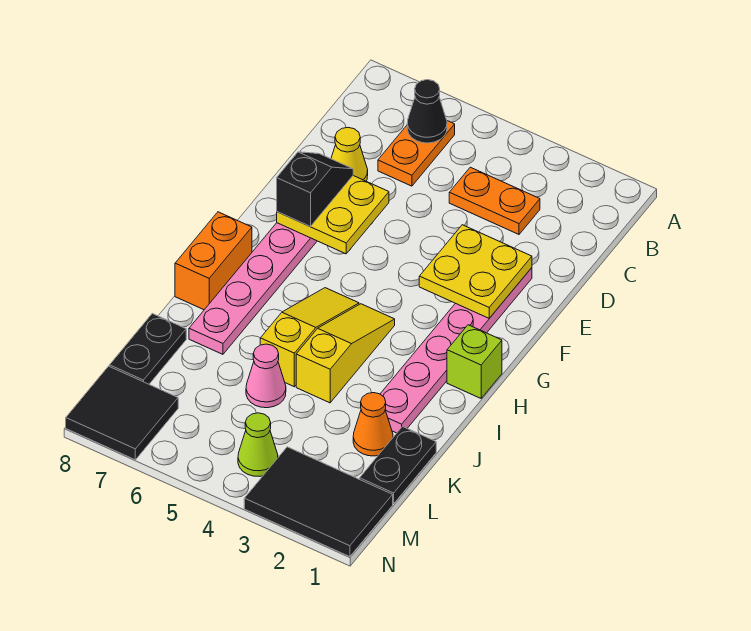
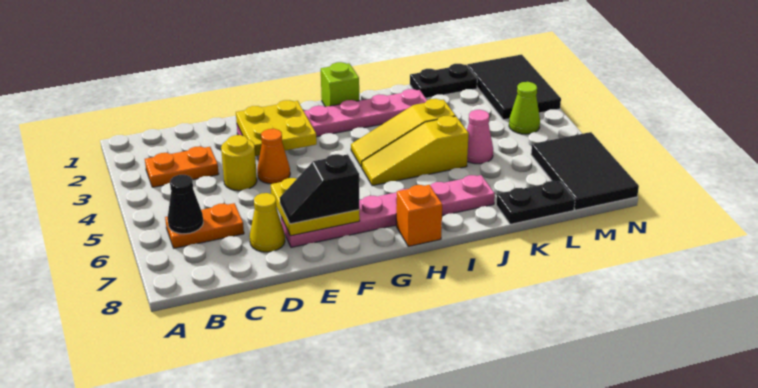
orange plate C3:C4 level 1 -> orange plate B3:C3 level 1
none -> yellow round brick D4 level 1
orange brick H8:I8 level 1 -> orange brick H8 level 1
orange cone K2 level 1 -> orange cone E4 level 1
black tile M7:N8 level 1 -> black tile M6:N8 level 1

